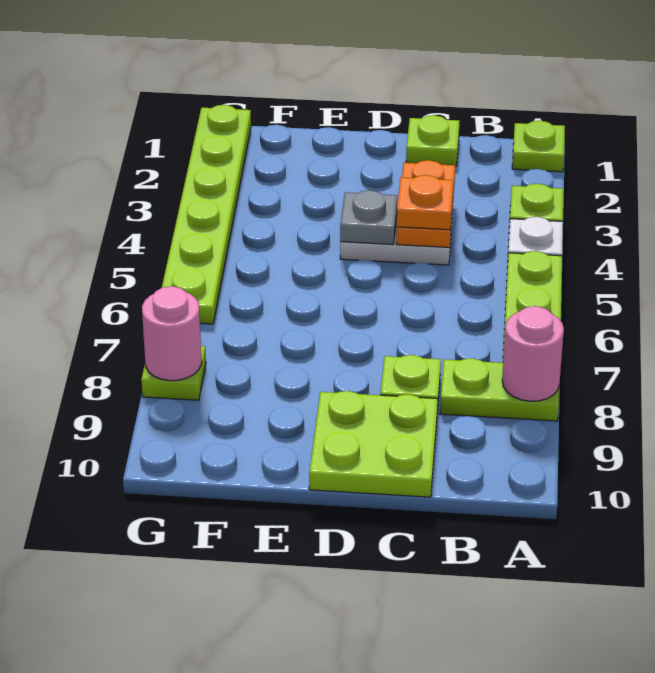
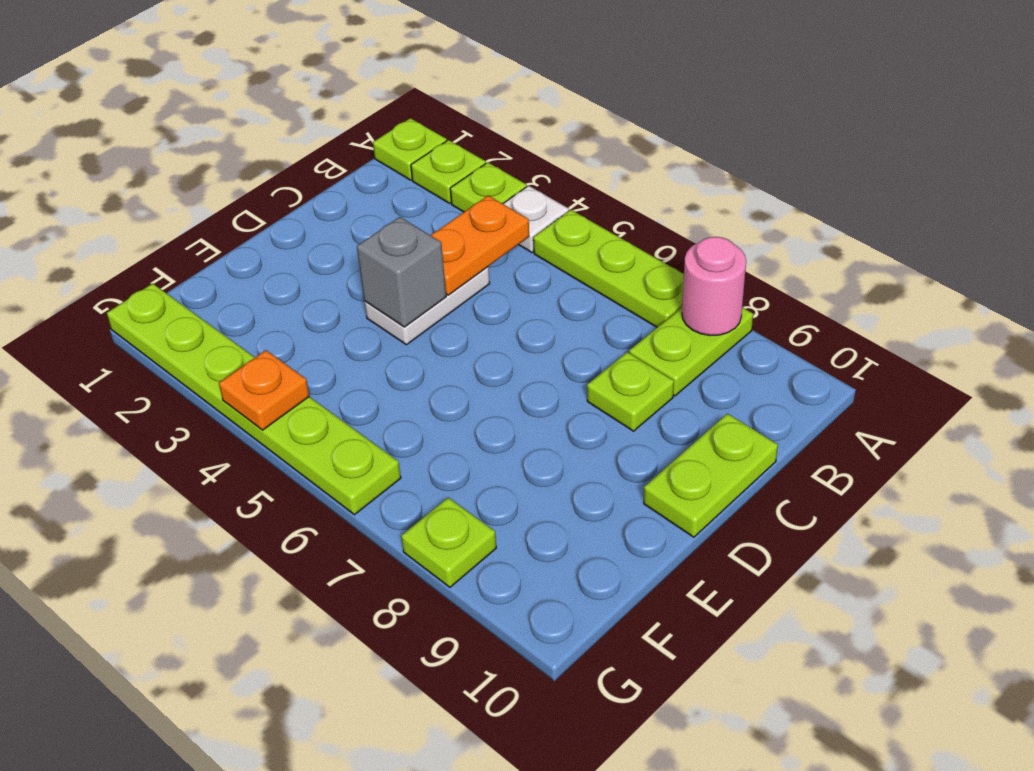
lime plate C1 level 1 -> lime plate A2 level 1
orange plate C3:C4 level 2 -> orange plate B4:C4 level 2
orange plate C4 level 3 -> orange plate G4 level 2
lime plate C9:D10 level 1 -> lime plate C10:D10 level 1
grey plate D4 level 2 -> grey brick D4 level 2
pink round brick G8 level 2 -> none

